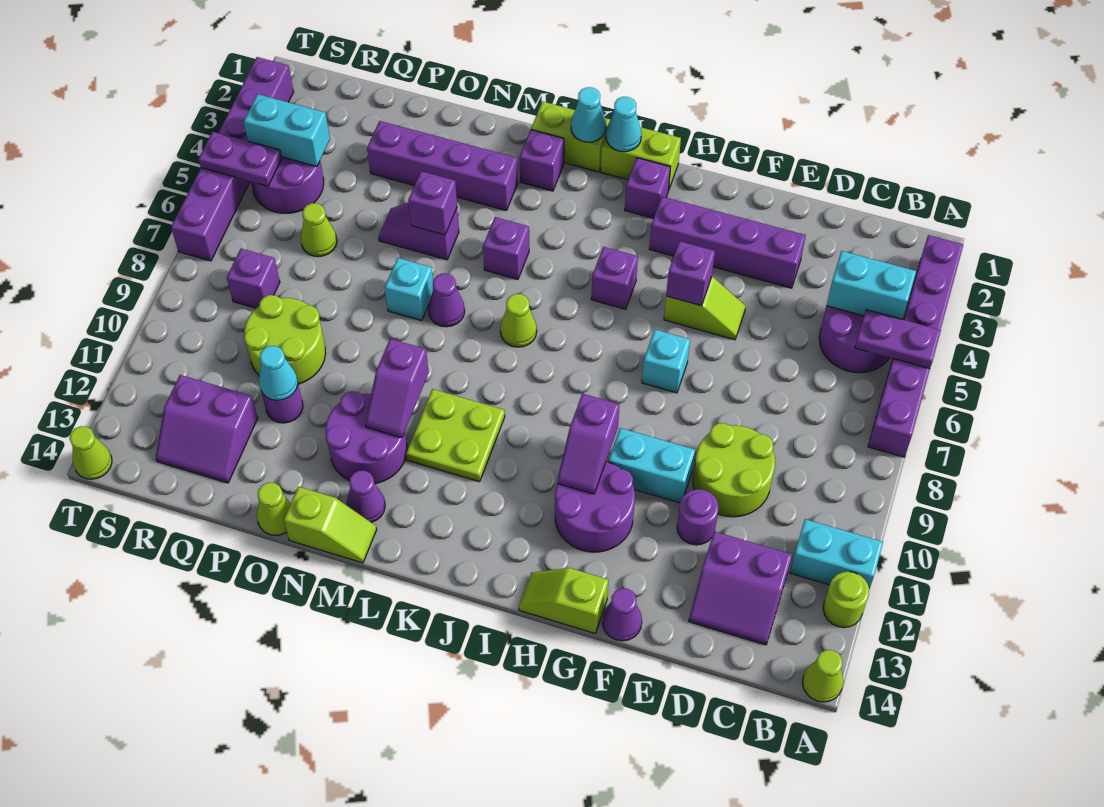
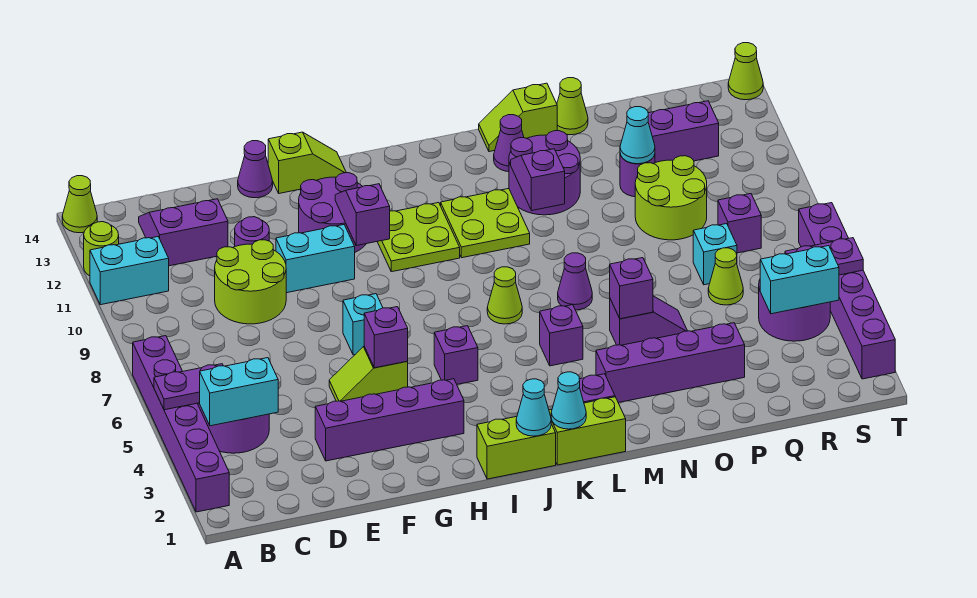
purple brick I2 level 1 -> none
none -> lime plate I10:J11 level 1
cyan brick N7 level 1 -> cyan brick Q7 level 1

